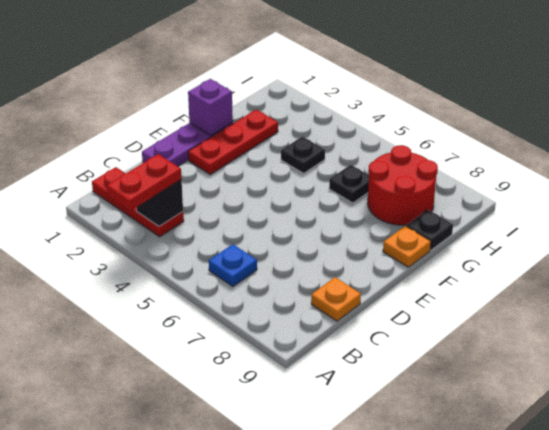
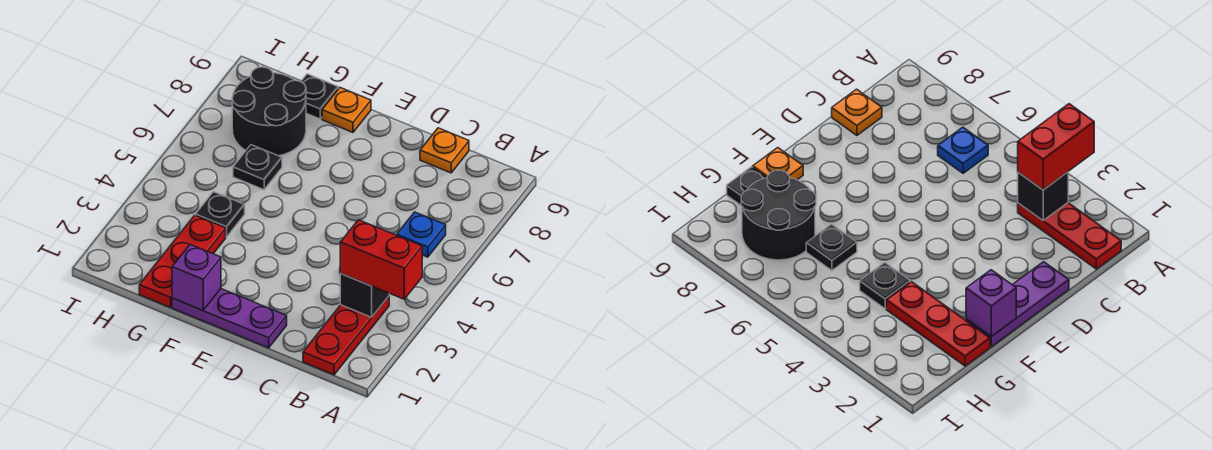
red plate A3:B3 level 3 -> red brick A3:B3 level 3
red plate E2:G2 level 1 -> red plate G1:G3 level 1
red round brick G7:H8 level 1 -> black round brick G7:H8 level 1

